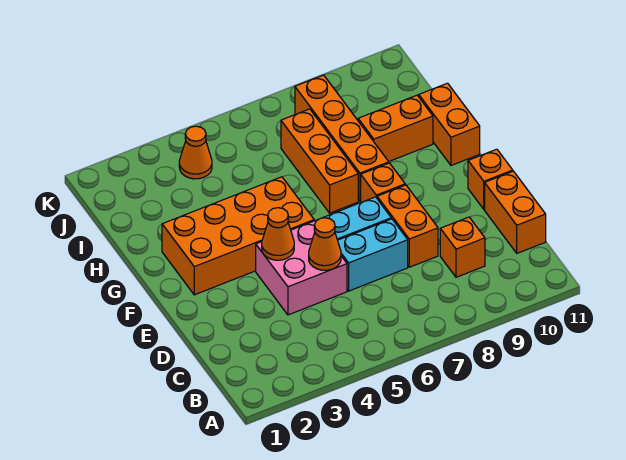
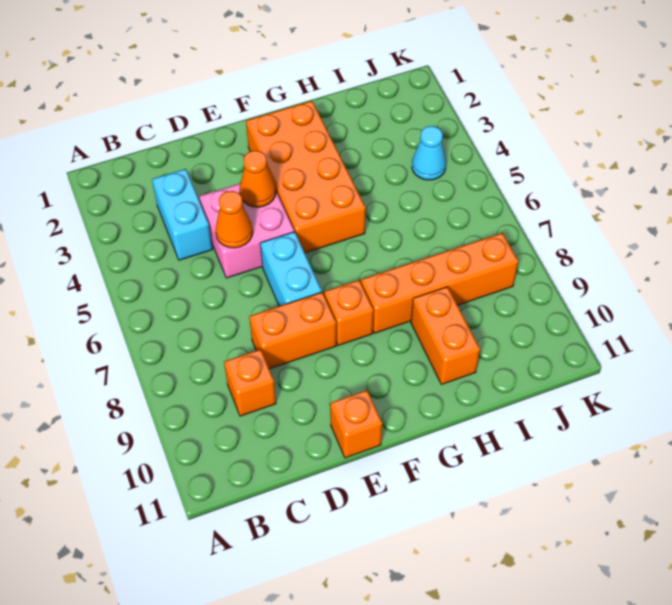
orange brick C11:D11 level 1 -> none
cyan brick D6:D7 level 1 -> cyan brick C3:C4 level 1
orange brick G7:I7 level 1 -> none
orange brick G11:H11 level 1 -> none
orange cone J4 level 1 -> cyan cone J4 level 1

